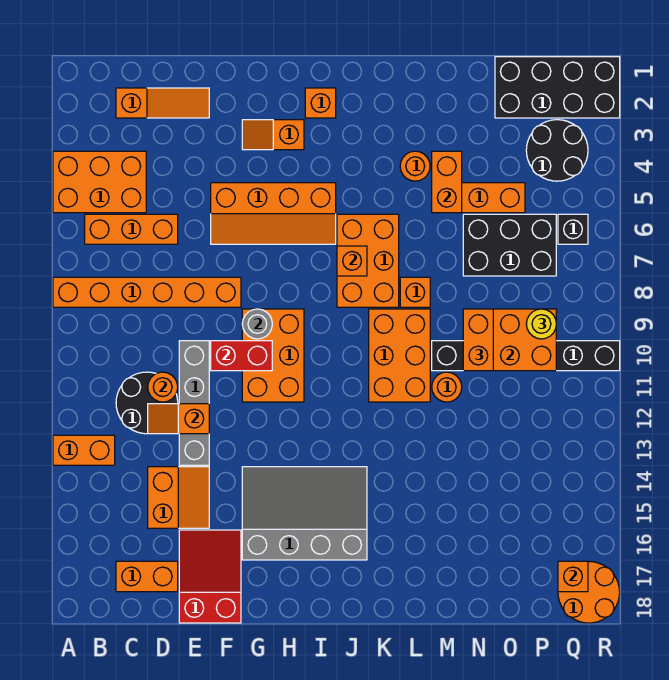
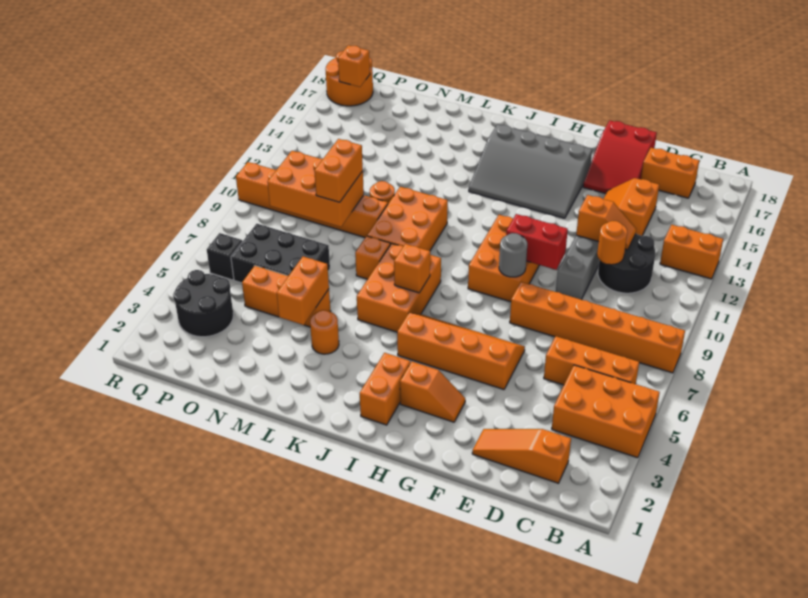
orange brick I2 level 1 -> orange brick I2:I3 level 1
black brick M10:R10 level 1 -> orange brick M10:R10 level 1
black brick O1:R2 level 1 -> none
yellow round brick P9 level 3 -> none

